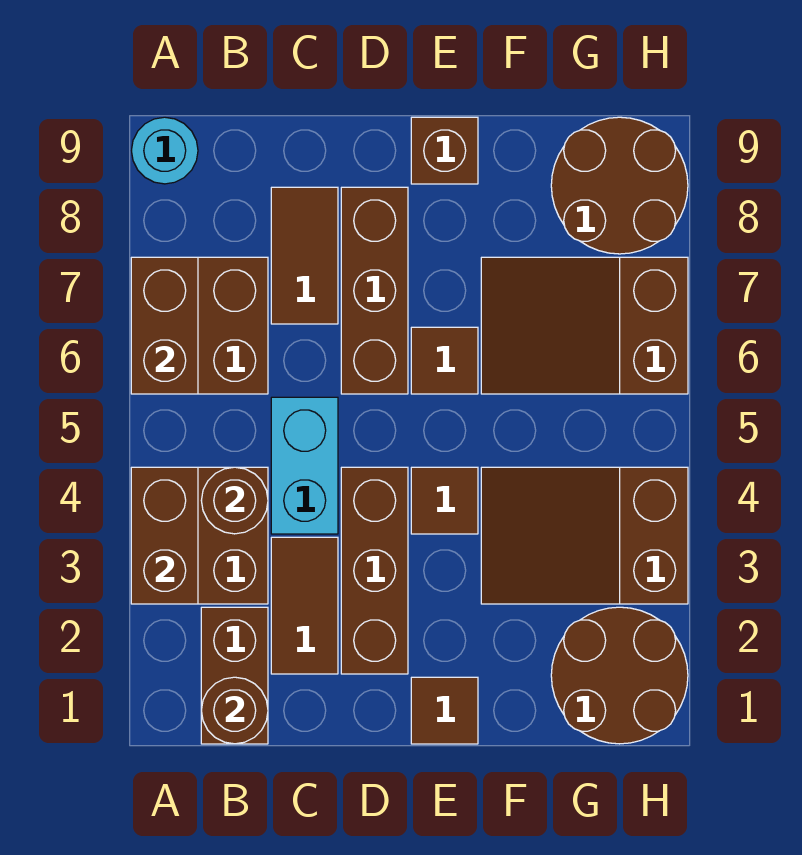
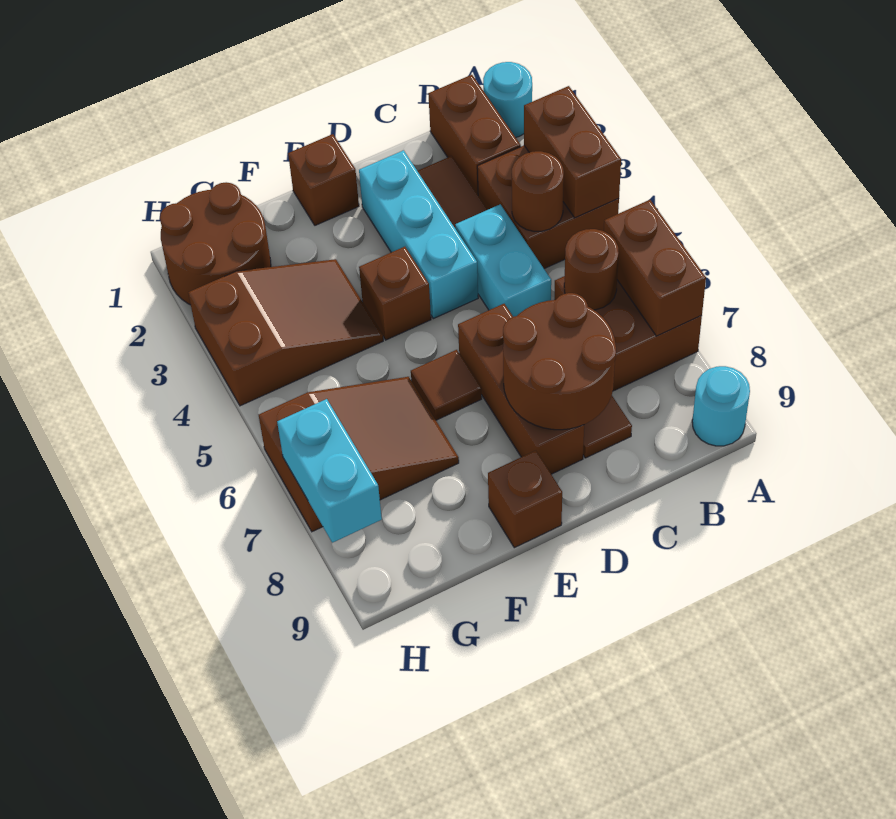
none -> cyan round brick A1 level 1
brown round brick B1 level 2 -> brown round brick B6 level 2
brown brick D2:D4 level 1 -> cyan brick D2:D4 level 1
brown tile E1 level 1 -> brown brick E1 level 1
brown tile E4 level 1 -> brown brick E4 level 1
brown round brick G8:H9 level 1 -> brown round brick C7:D8 level 2
none -> cyan brick H7:H8 level 2

